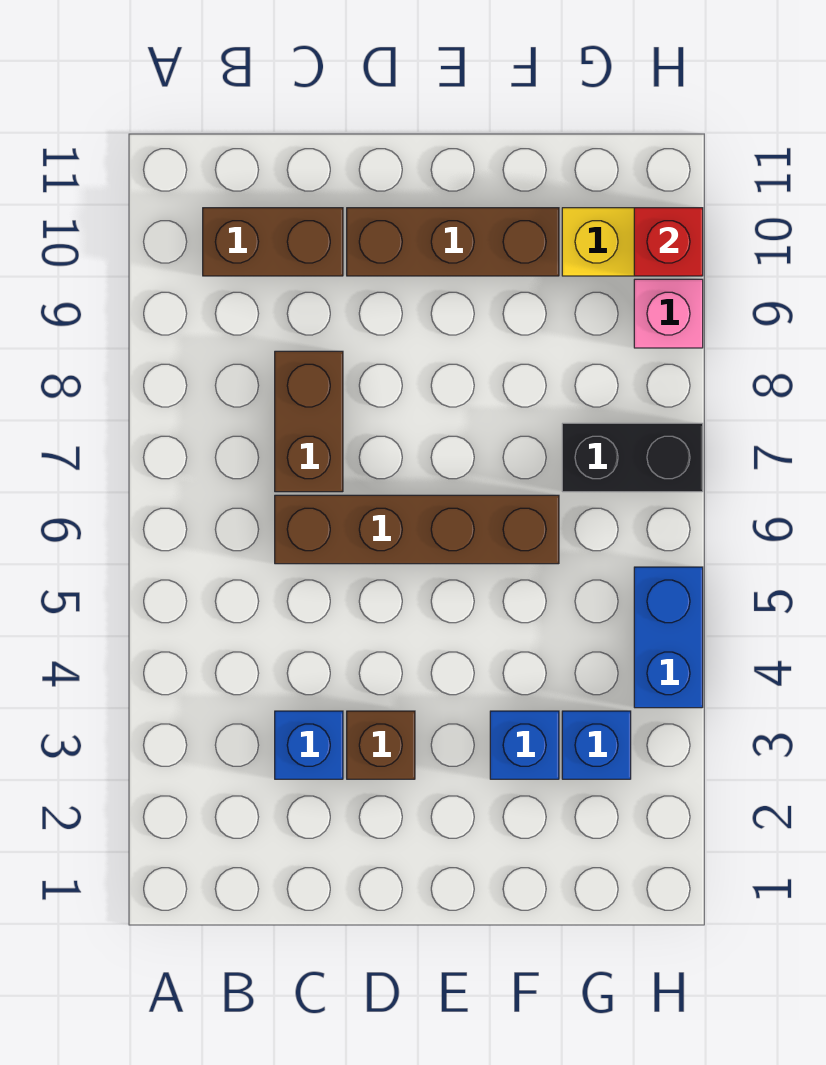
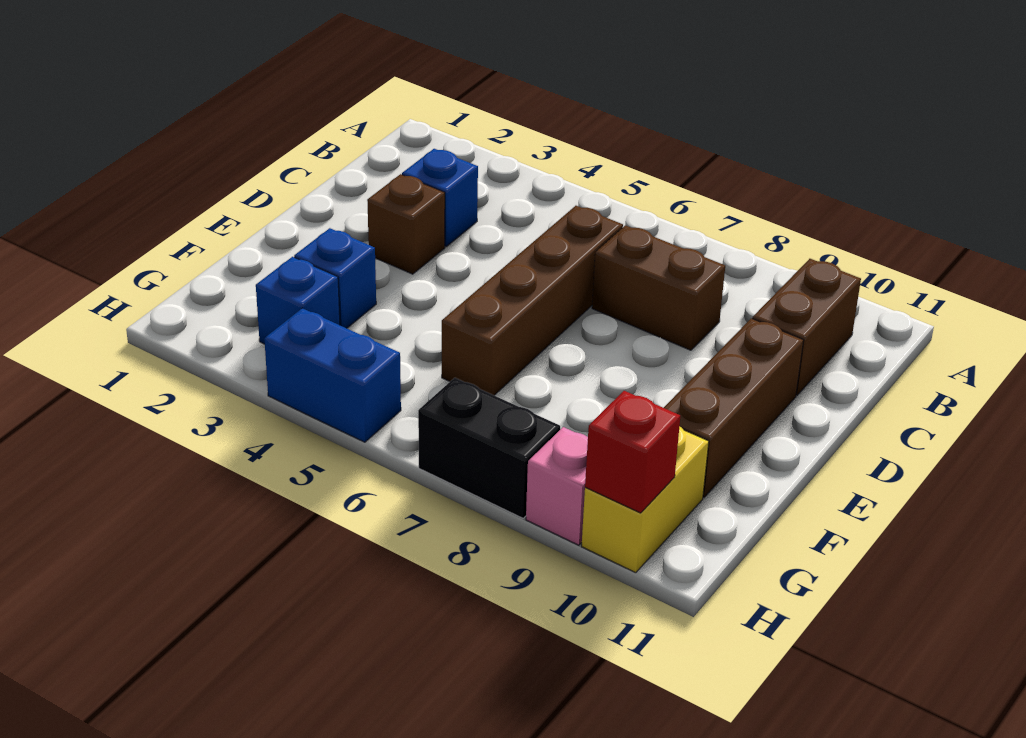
black brick G7:H7 level 1 -> black brick H7:H8 level 1

